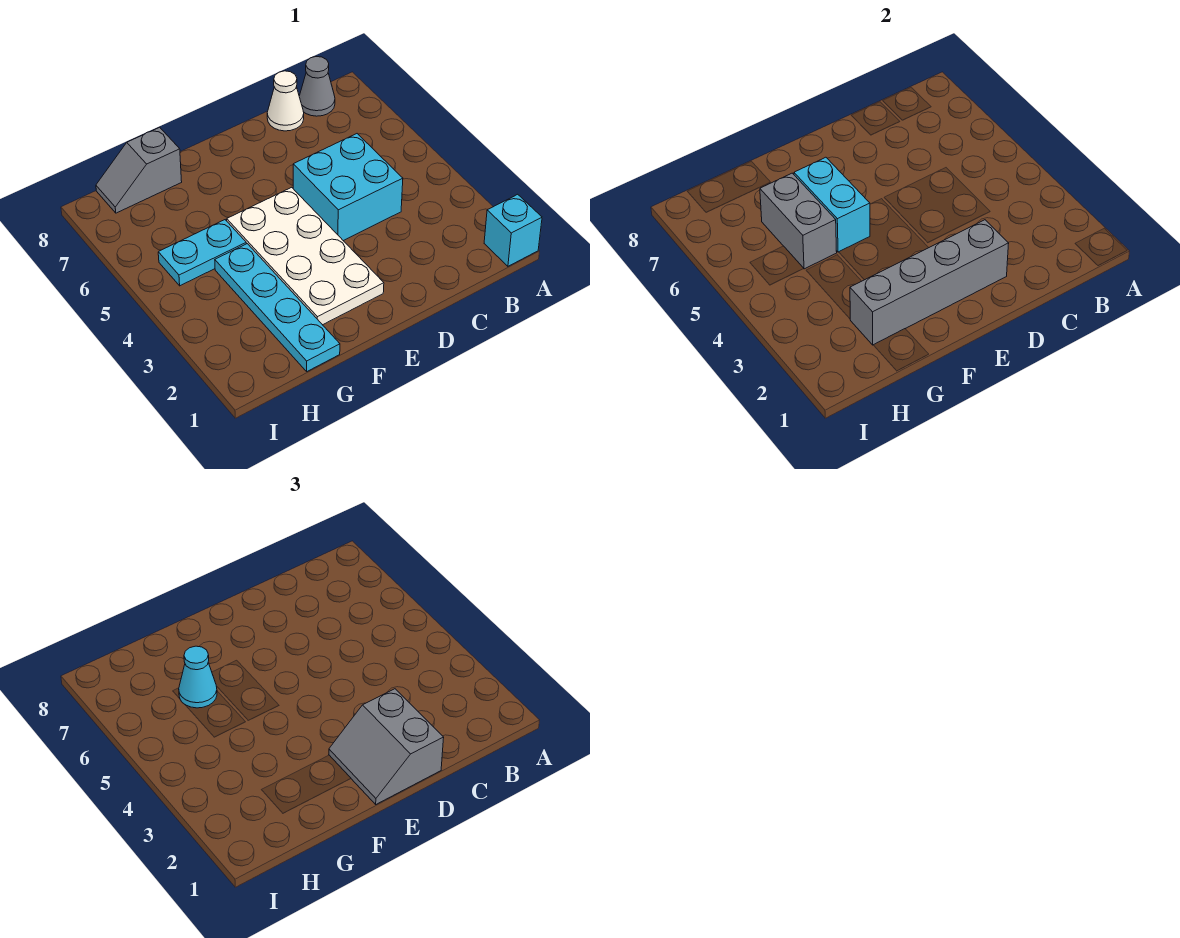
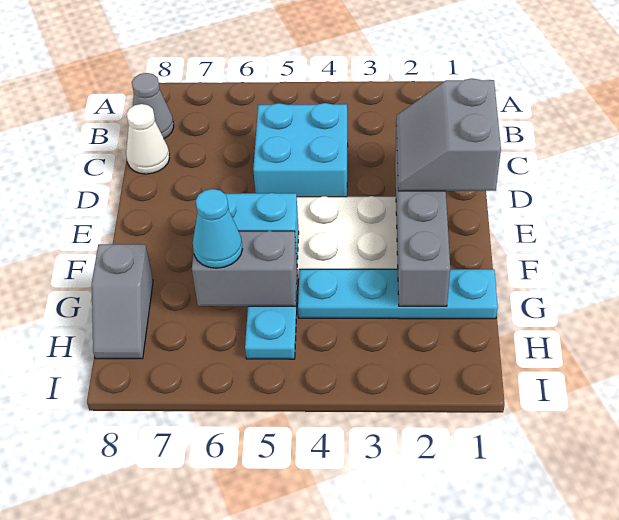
cyan brick A1 level 1 -> none
grey slope D1:E2 level 3 top D -> grey slope D1:E2 level 3 top 1

